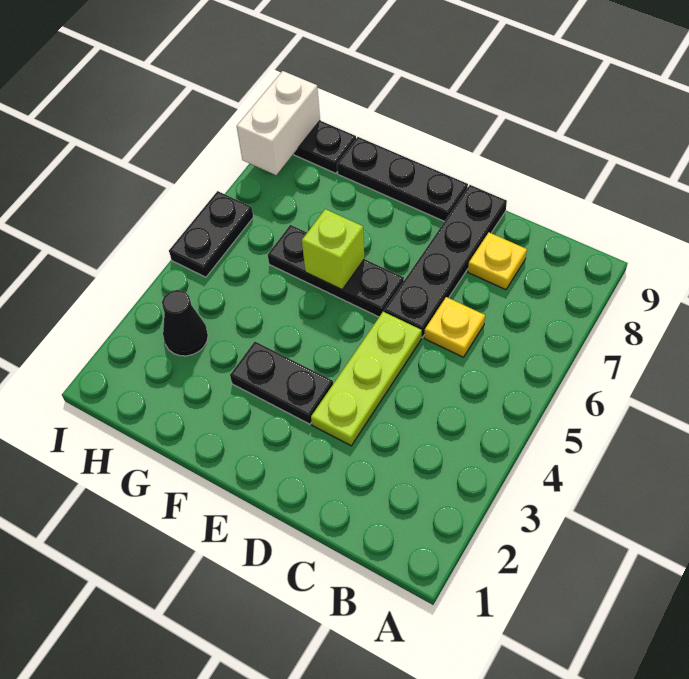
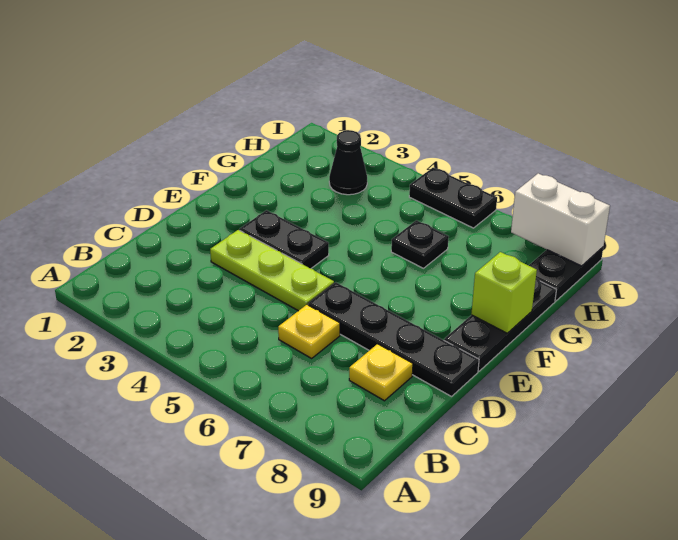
black plate E3:F3 level 1 -> black plate E3:E4 level 1
black plate E6:G6 level 1 -> black plate G6 level 1
lime brick F6 level 2 -> lime brick F9 level 2

